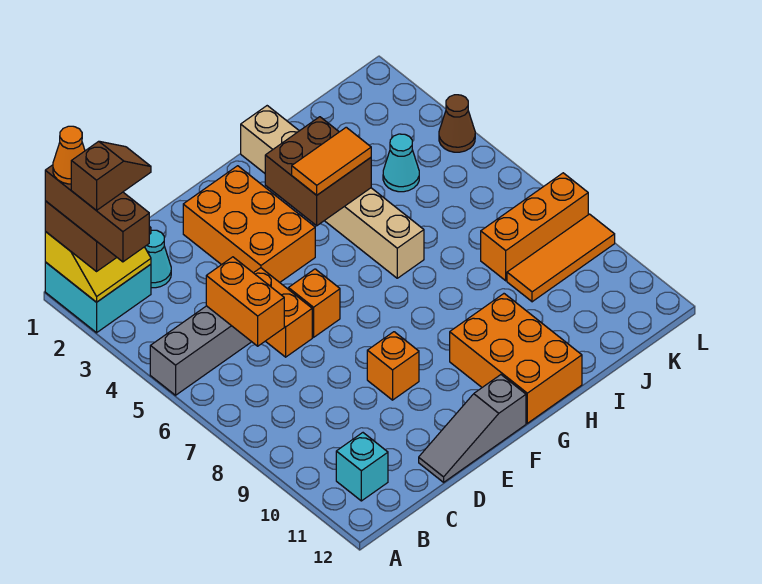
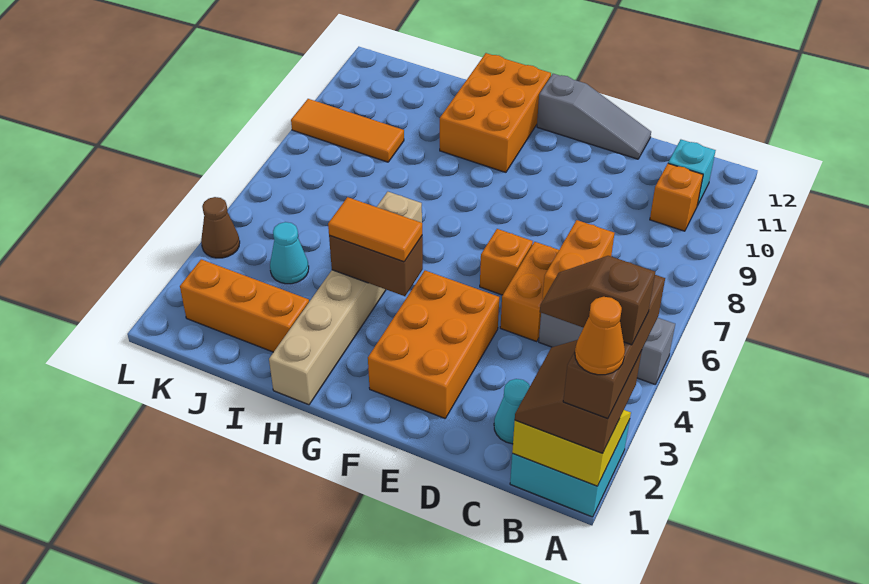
orange brick E9 level 1 -> orange brick B10 level 1
brown brick G3:H4 level 2 -> brown brick G4:H4 level 2
orange brick J8:L8 level 1 -> orange brick I2:K2 level 1

